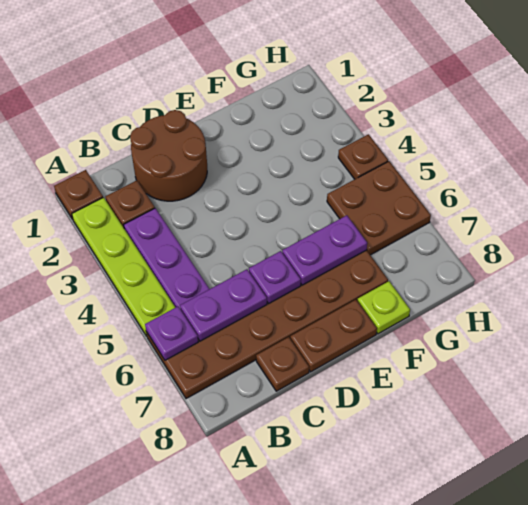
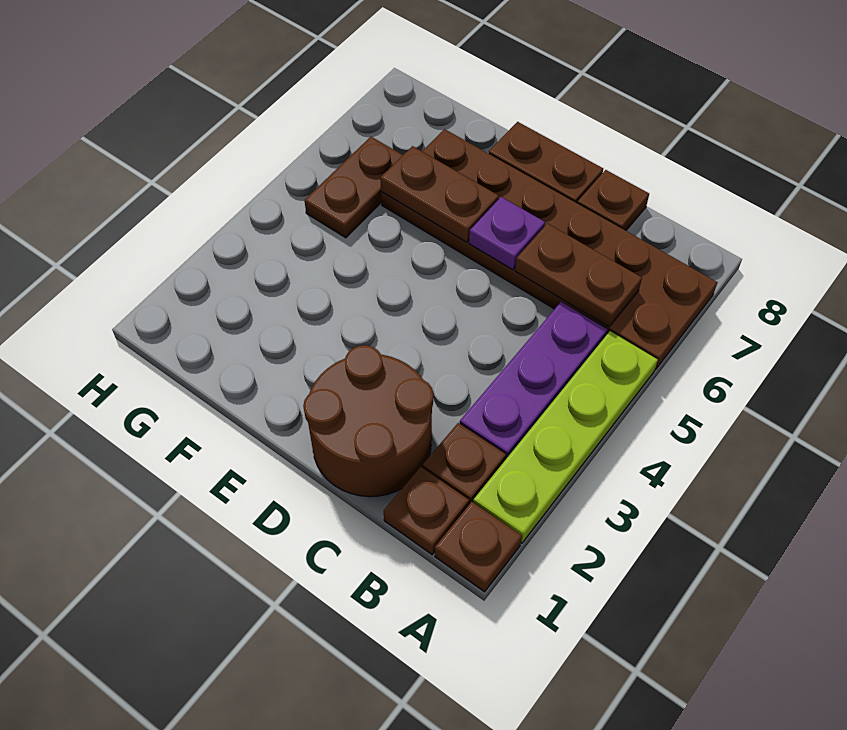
purple plate A6 level 2 -> none
purple plate B6:C6 level 2 -> brown plate B6:C6 level 2
purple plate E6:F6 level 2 -> brown plate E6:F6 level 2
lime plate F8 level 1 -> none
brown plate G5:H6 level 1 -> brown plate G5:G6 level 1
brown plate H4 level 1 -> brown plate B1 level 1

